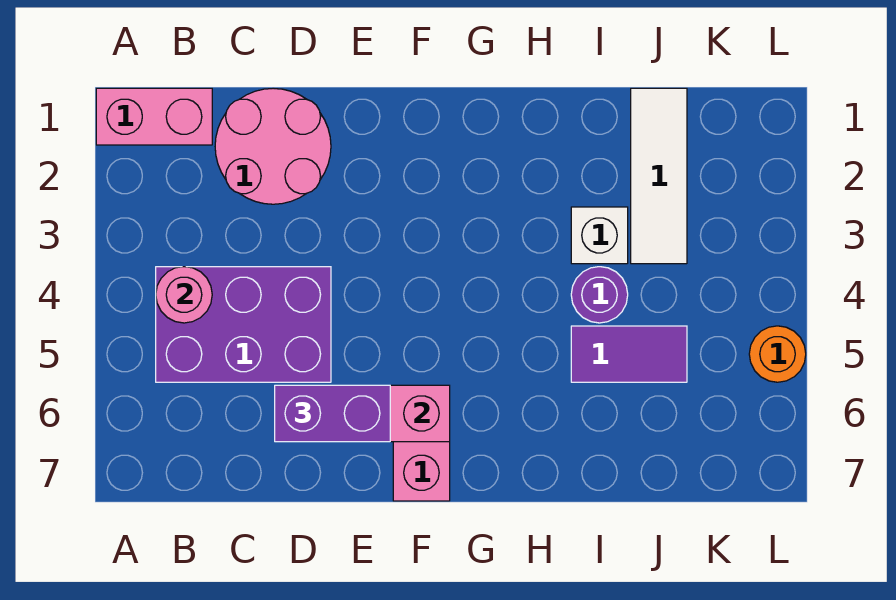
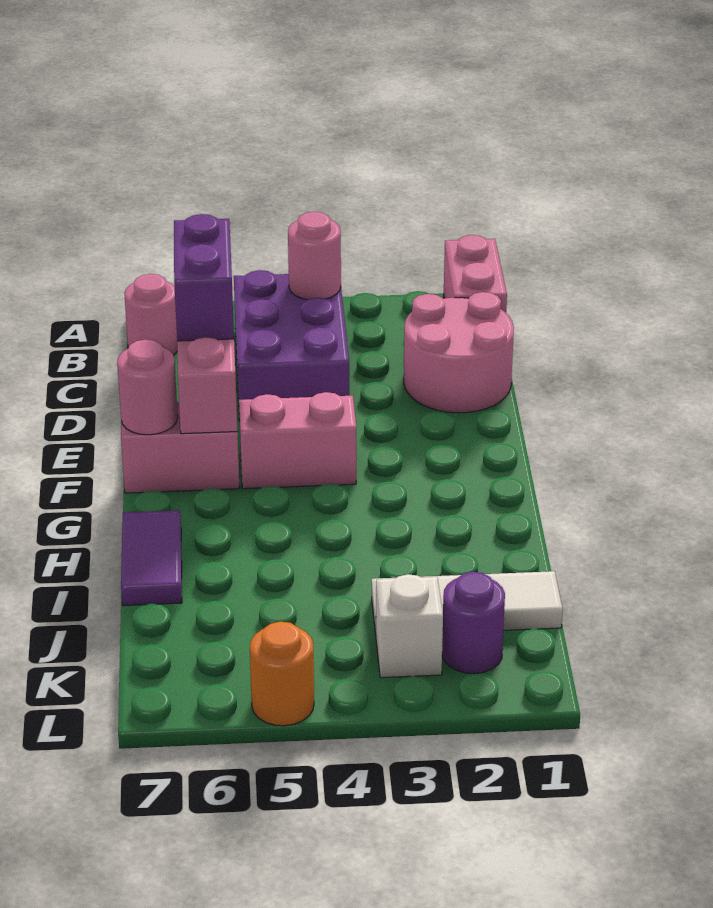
none -> pink round brick B7 level 1
none -> pink brick F4:F5 level 1
none -> pink round brick F7 level 2
white brick I3 level 1 -> white brick K3 level 1
purple round brick I4 level 1 -> purple round brick K2 level 1
purple tile I5:J5 level 1 -> purple tile H7:I7 level 1

